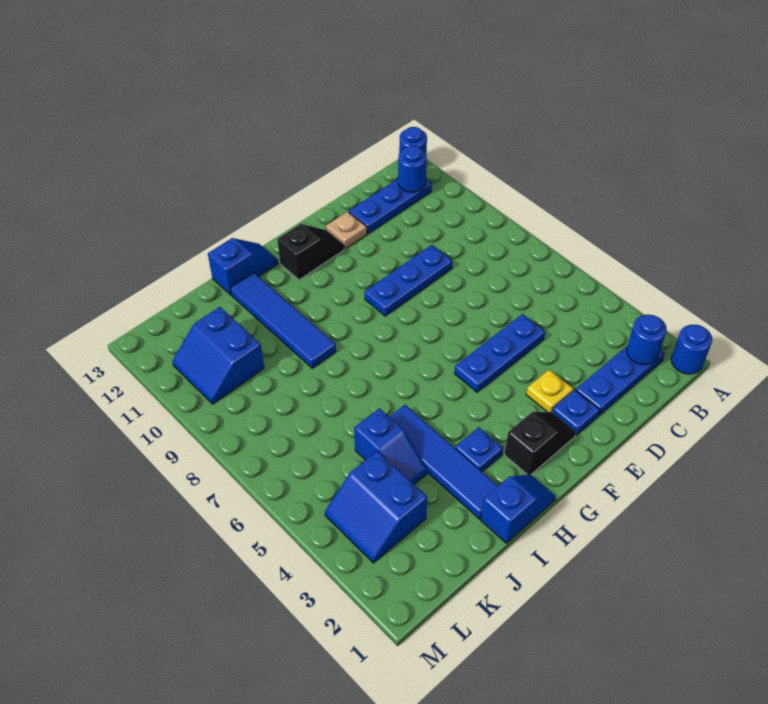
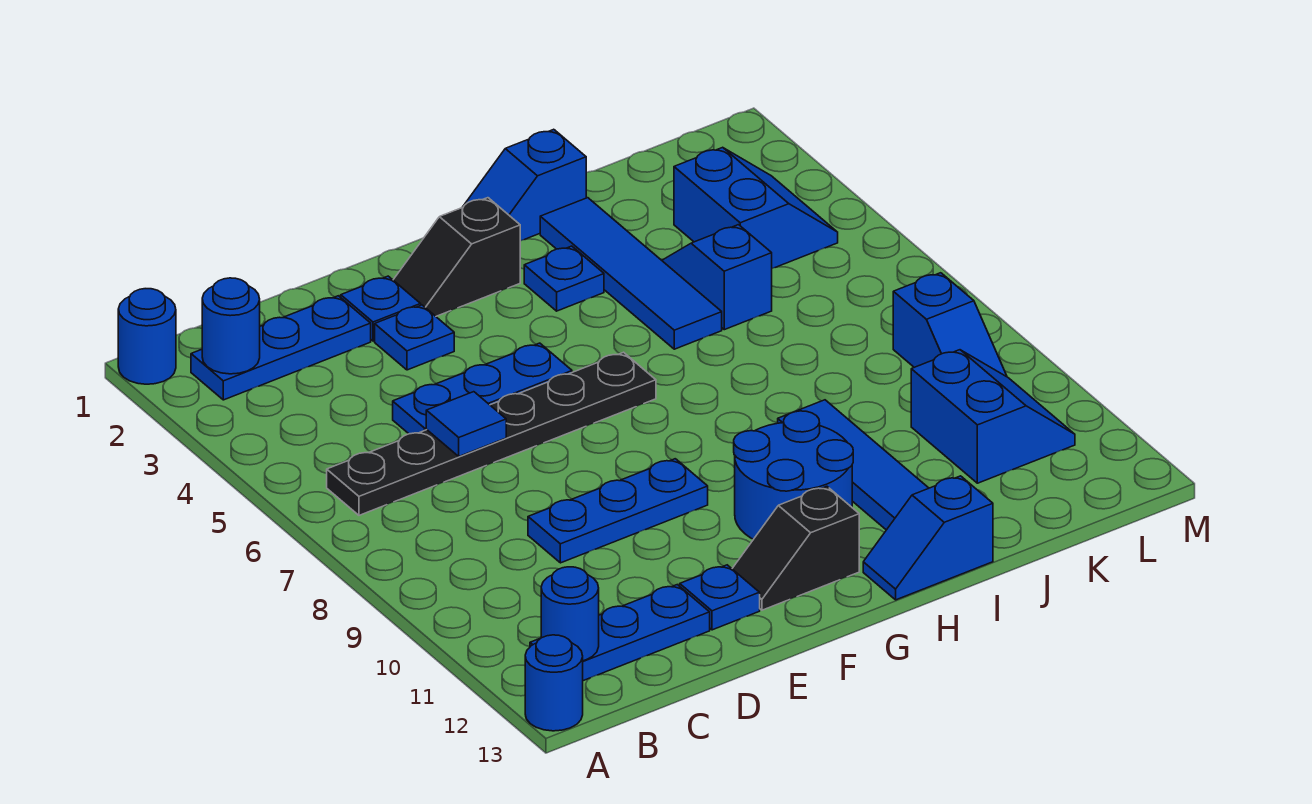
none -> black plate B6:G6 level 1
none -> blue tile D6 level 2
yellow plate E3 level 1 -> blue plate E3 level 1
tan plate E12 level 1 -> blue plate E12 level 1
none -> blue round brick G10:H11 level 1
none -> blue slope L8:L9 level 1 top 8

